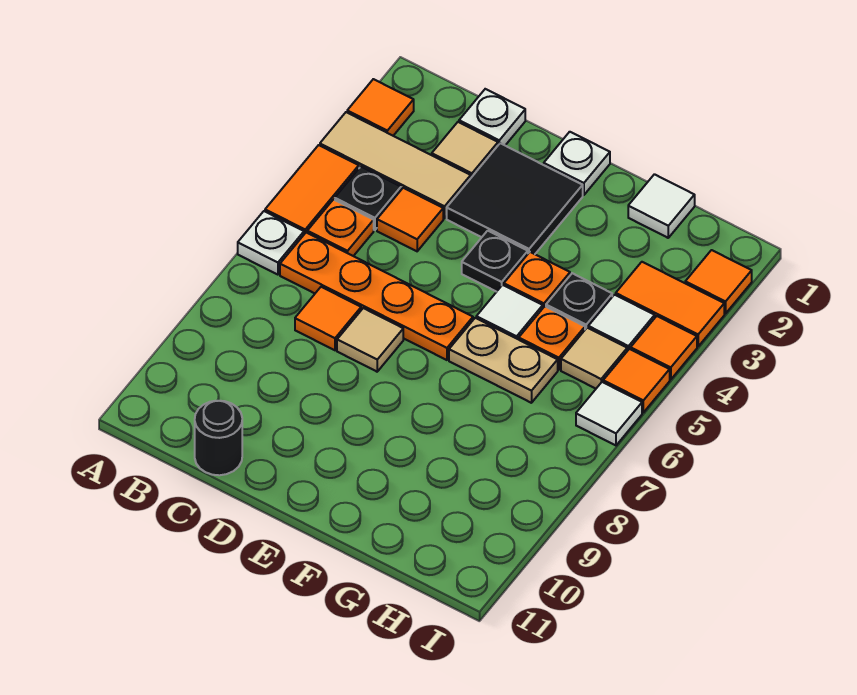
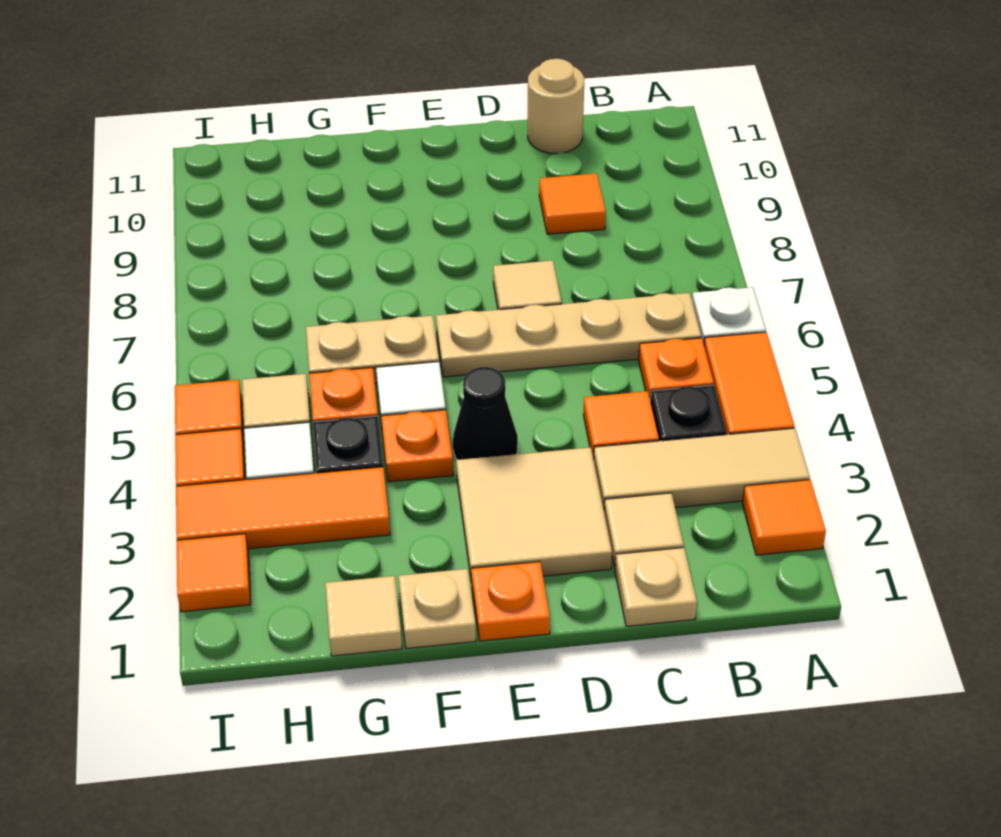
orange plate B6:E6 level 1 -> tan plate B6:E6 level 1
white plate C1 level 1 -> tan plate C1 level 1
orange tile C7 level 1 -> orange tile C9 level 1
black round brick C11 level 1 -> tan round brick C11 level 1
black tile D2:E3 level 1 -> tan tile D2:E3 level 1
white plate E1 level 1 -> orange plate E1 level 1
black plate E4 level 1 -> black cone E4 level 1
none -> tan plate F1 level 1
white tile G1 level 1 -> tan tile G1 level 1
orange tile H3:I3 level 1 -> orange tile G3:I3 level 1
white tile I6 level 1 -> none

